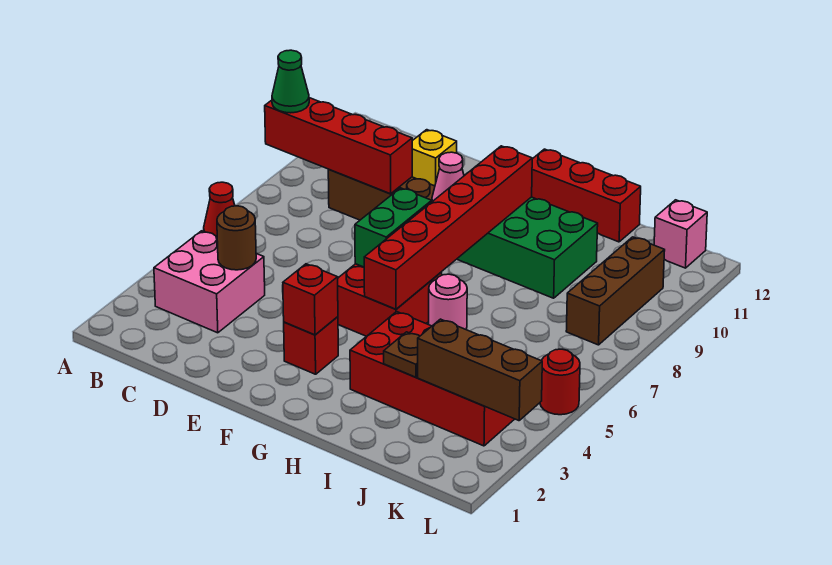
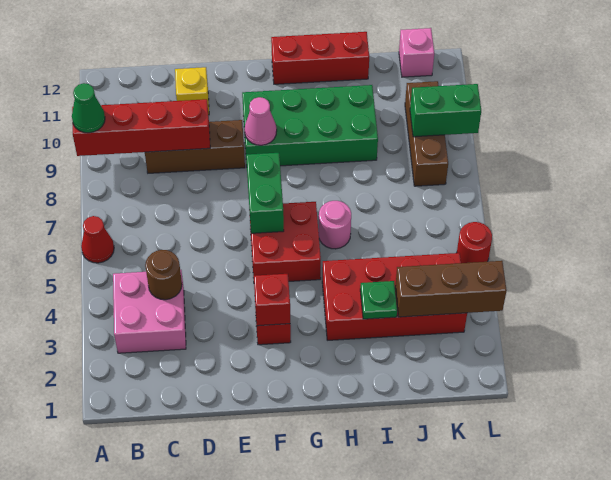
red brick G5:G10 level 2 -> none
brown plate I3 level 2 -> green plate I3 level 2
none -> green brick K9:L9 level 2

